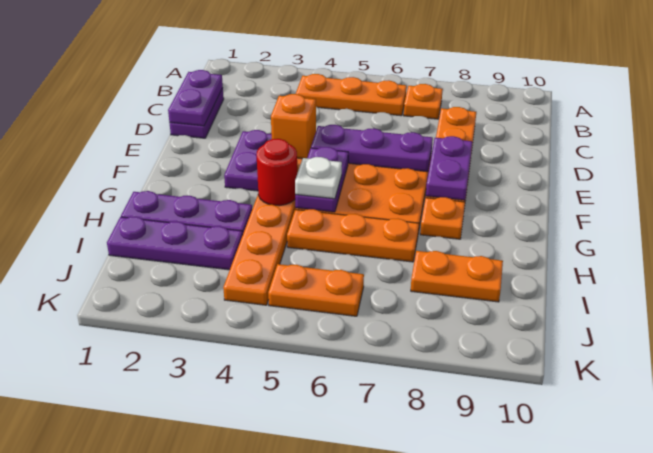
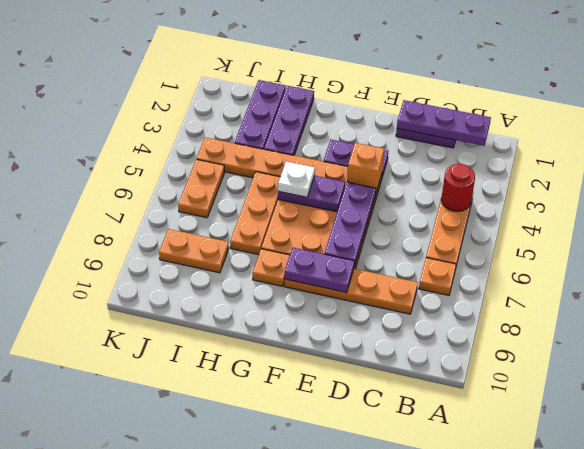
purple plate C1:D1 level 2 -> purple plate B1:D1 level 2
red round brick G4 level 2 -> red round brick B4 level 2
orange plate I8:I9 level 1 -> orange plate I8:J8 level 1

